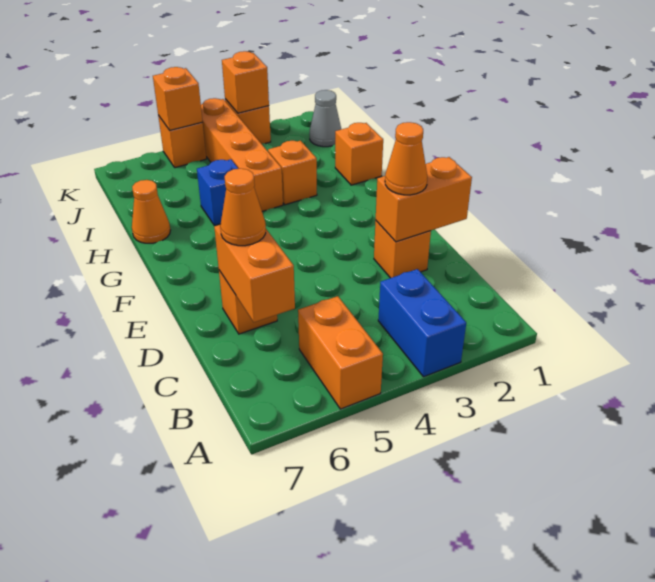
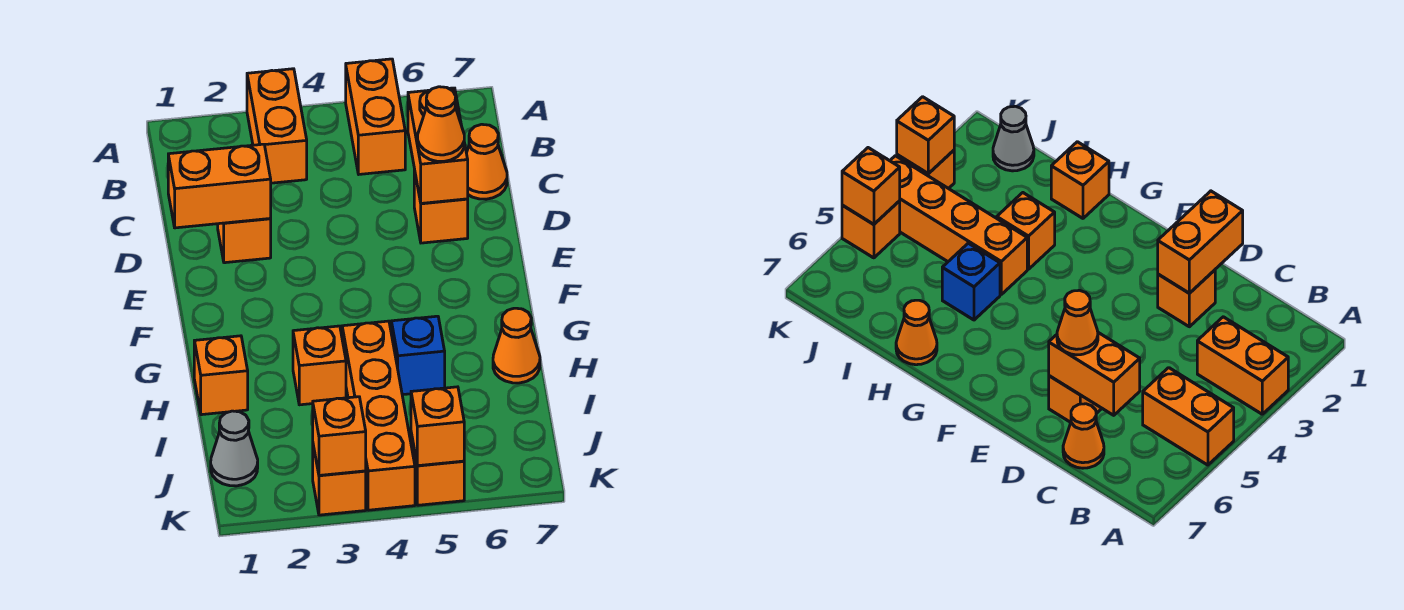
blue brick A3:B3 level 1 -> orange brick A3:B3 level 1
orange cone D2 level 3 -> orange cone C7 level 1

